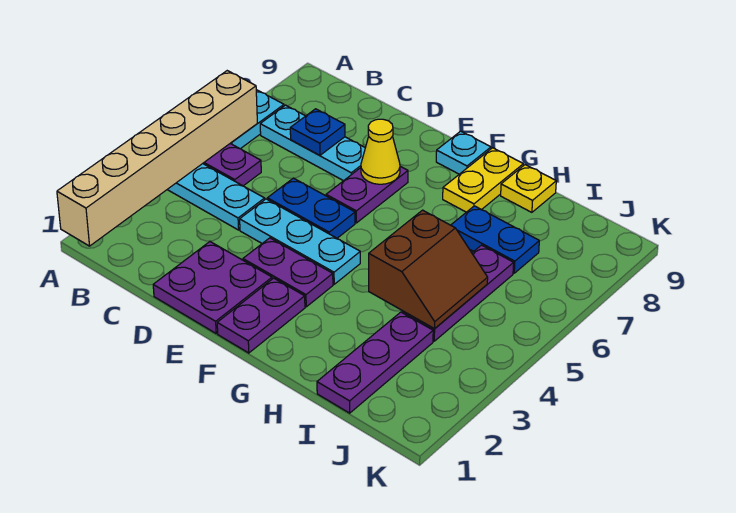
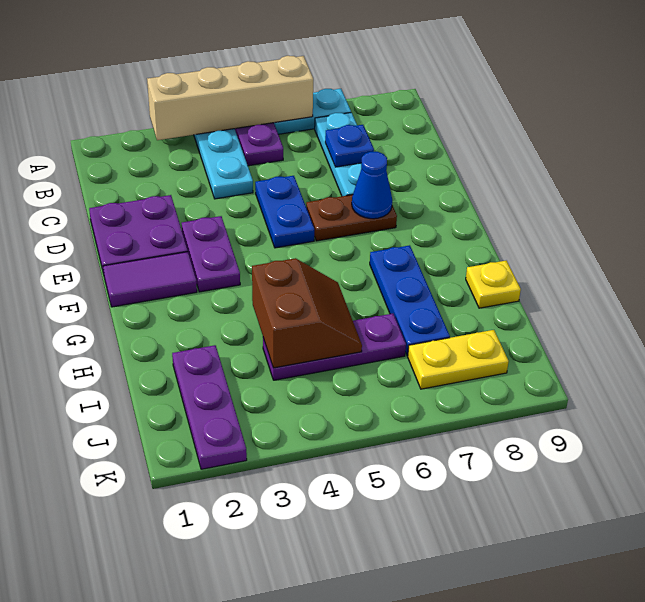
tan brick A1:A6 level 2 -> tan brick A3:A6 level 2
cyan plate D4:F4 level 1 -> none
purple plate E6:E7 level 1 -> brown plate E6:E7 level 1
yellow cone E7 level 2 -> blue cone E7 level 2
purple plate F1:F2 level 1 -> purple tile F1:F2 level 1
cyan plate F9 level 1 -> none
yellow plate G8:G9 level 1 -> yellow plate J7:J8 level 1
brown slope H4:I5 level 2 top H -> brown slope H4:I5 level 2 top 4
blue plate H7:I7 level 1 -> blue plate G7:I7 level 1
purple plate I1:I3 level 1 -> purple plate I2:K2 level 1

